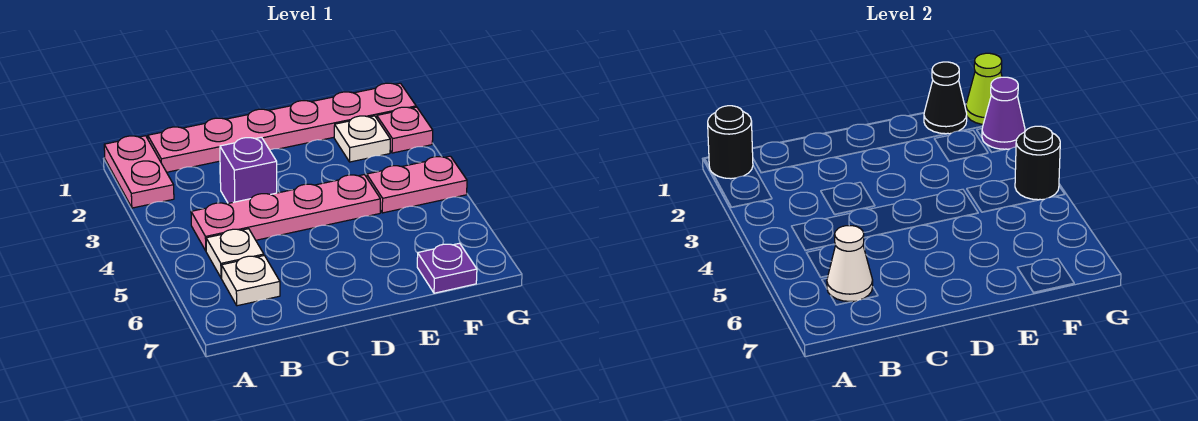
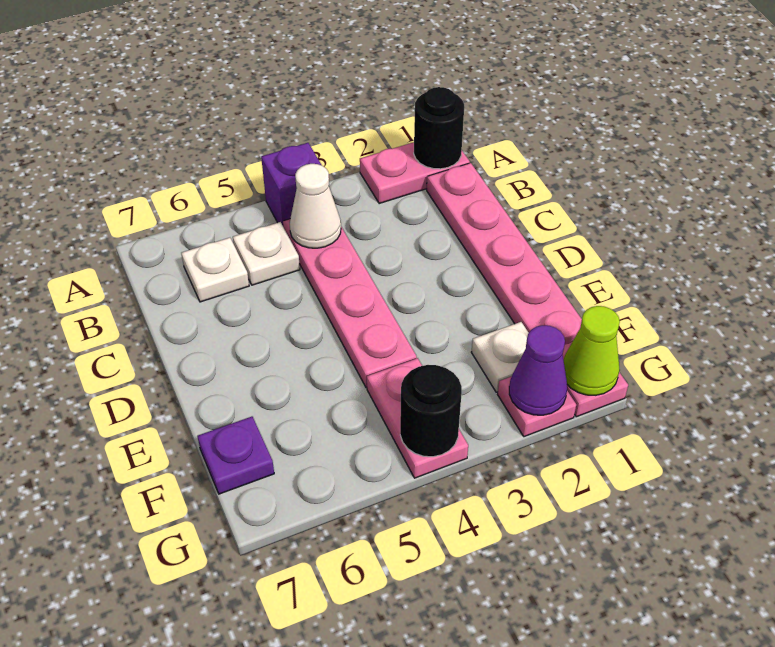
white cone B6 level 2 -> white cone B4 level 2
purple brick C3 level 1 -> purple brick A4 level 1
black cone F1 level 2 -> none

